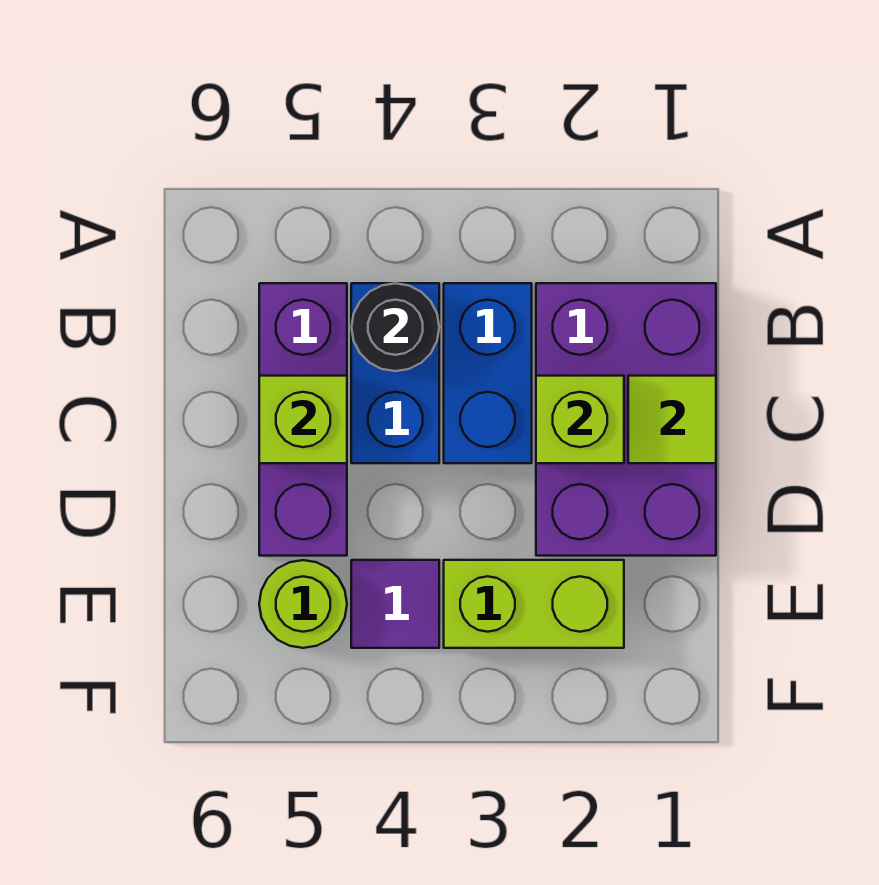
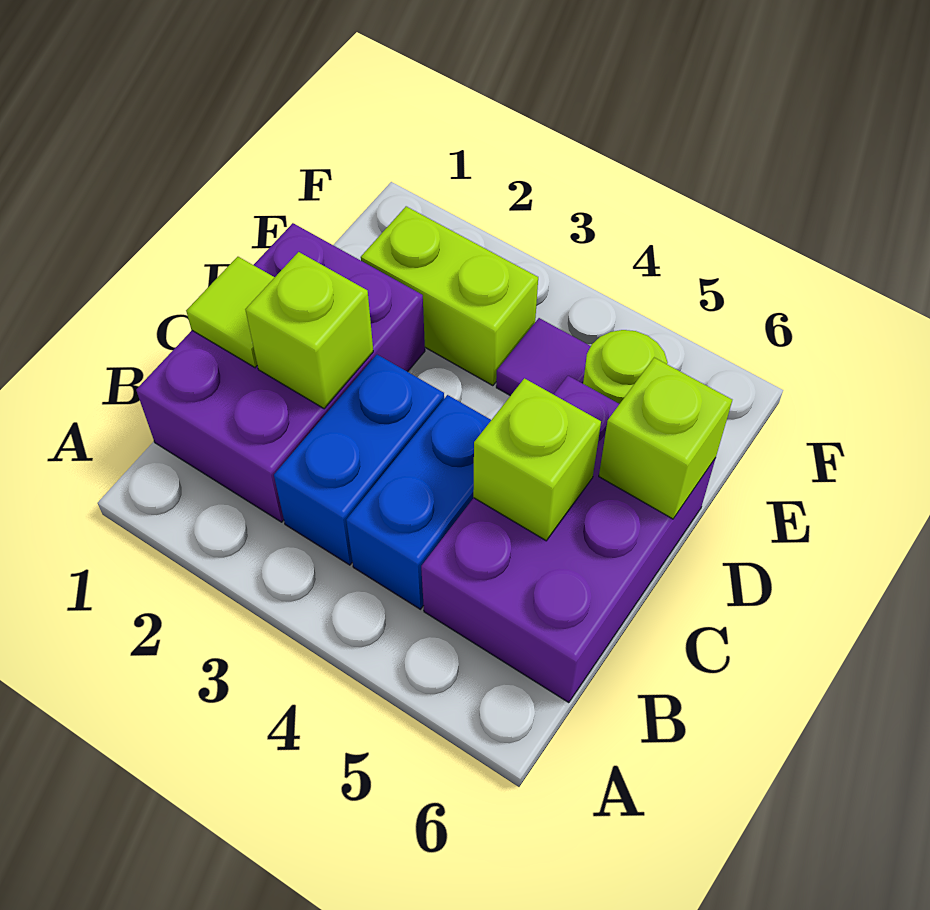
black round brick B4 level 2 -> none
purple brick B5:D5 level 1 -> purple brick B5:D6 level 1
none -> lime brick D6 level 2

